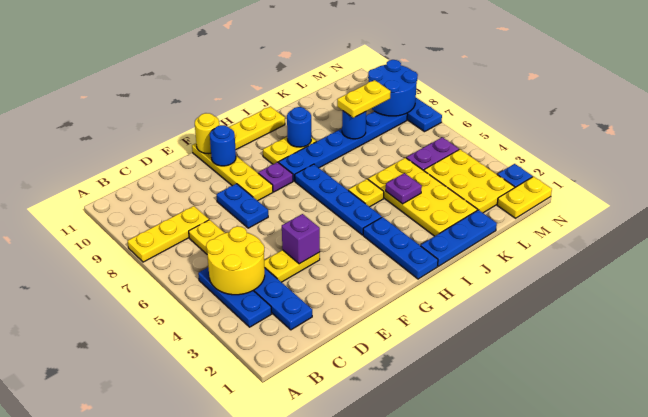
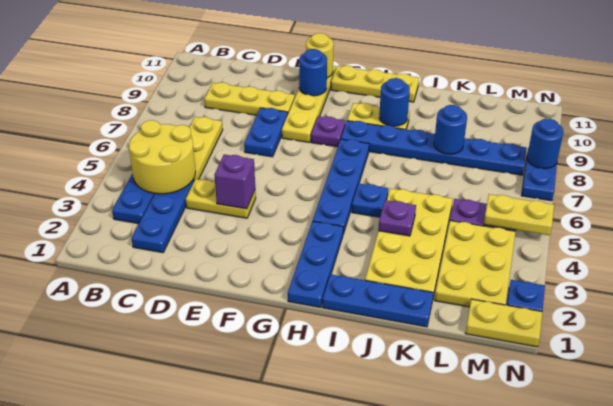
yellow plate A8:C8 level 1 -> yellow plate C9:E9 level 1
yellow plate I5 level 1 -> blue plate I5 level 1
yellow plate K8:L8 level 3 -> yellow plate M5:N5 level 2
blue round brick M8:N9 level 2 -> blue round brick N8 level 2

